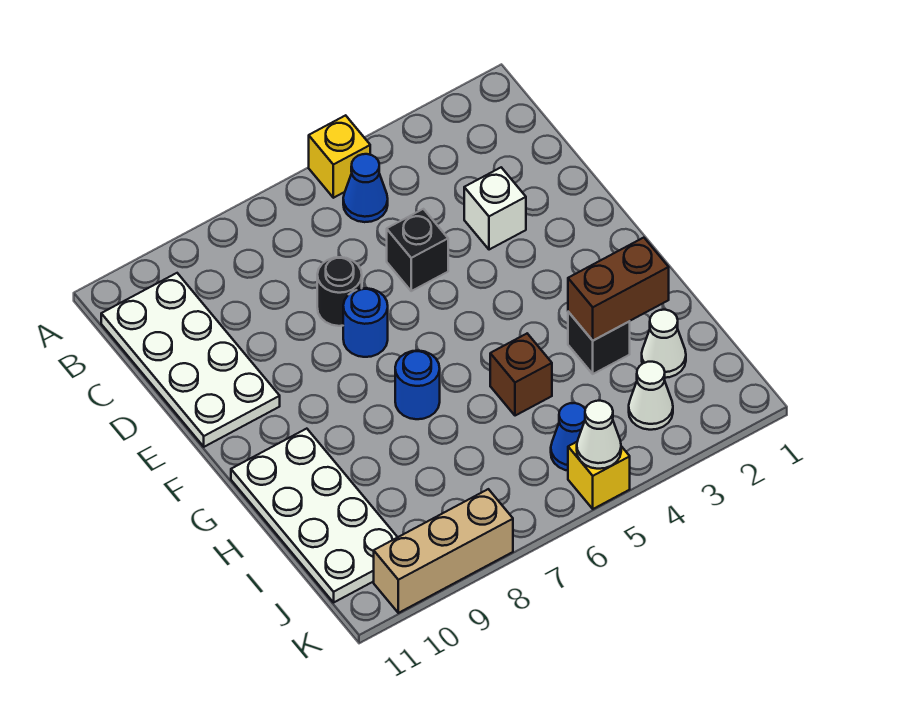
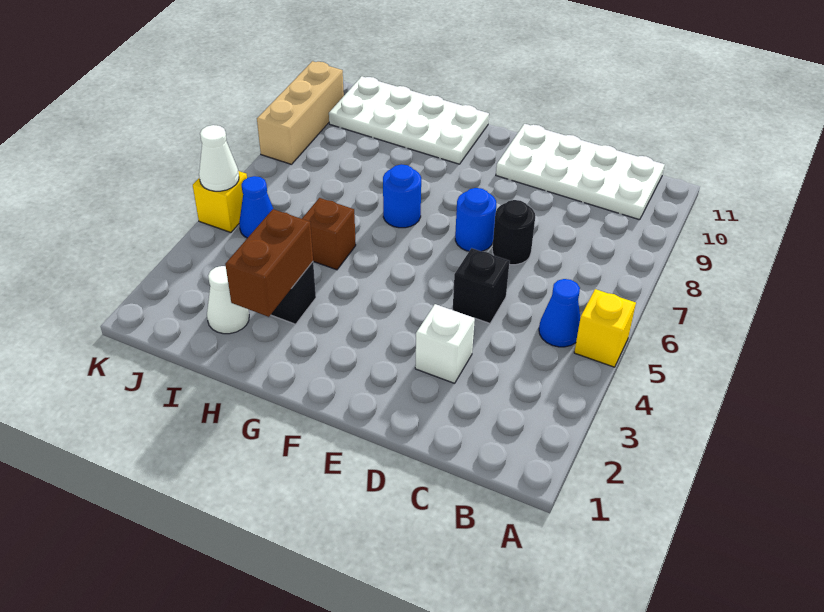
white cone J3 level 1 -> none

